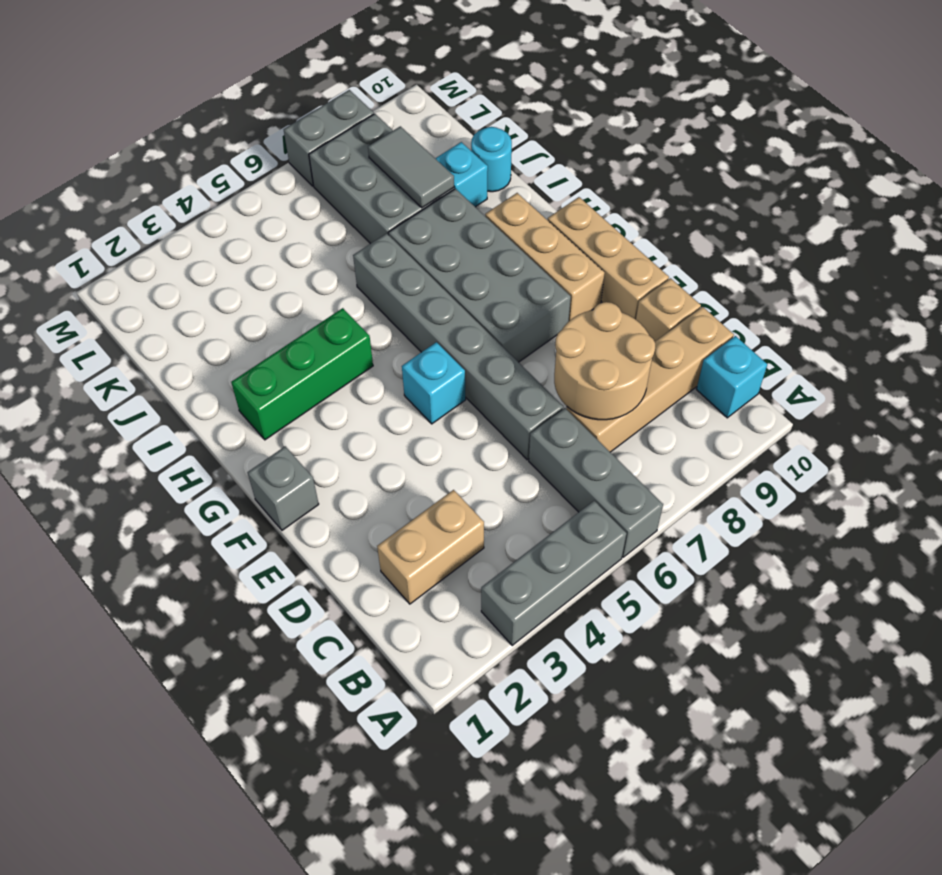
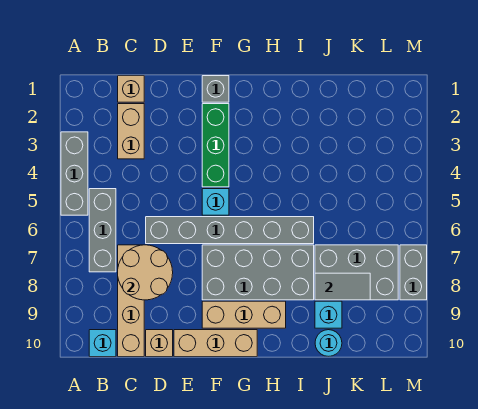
grey brick A6:C6 level 1 -> grey brick B5:B7 level 1
none -> tan brick C1 level 1
green brick H2:H4 level 1 -> green brick F2:F4 level 1

